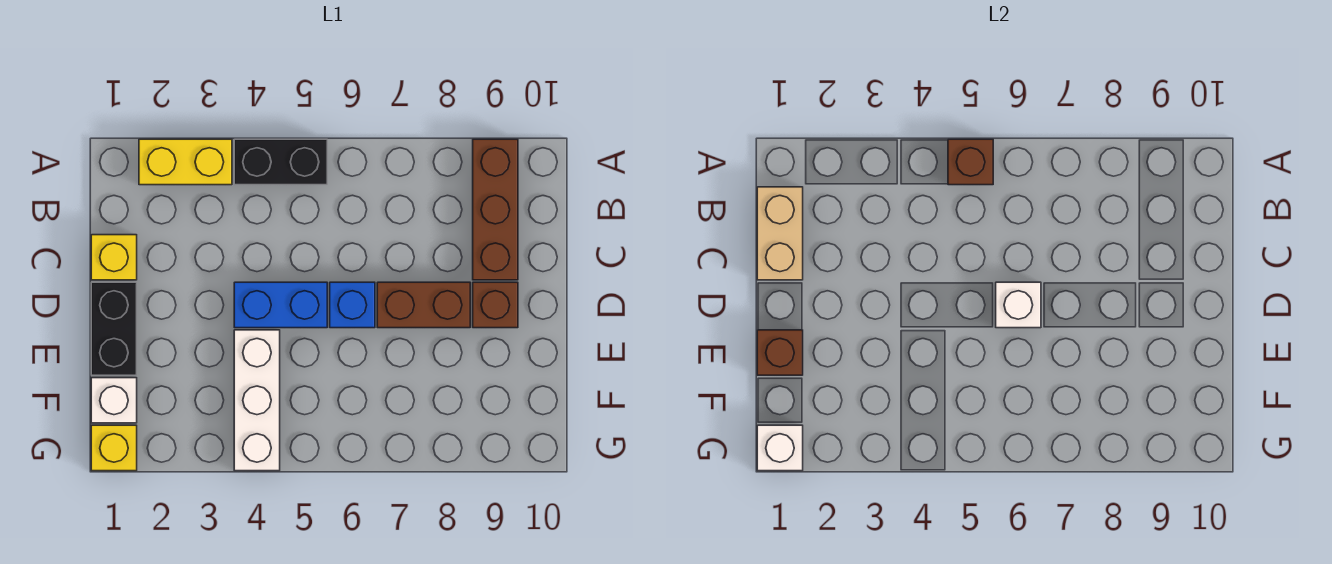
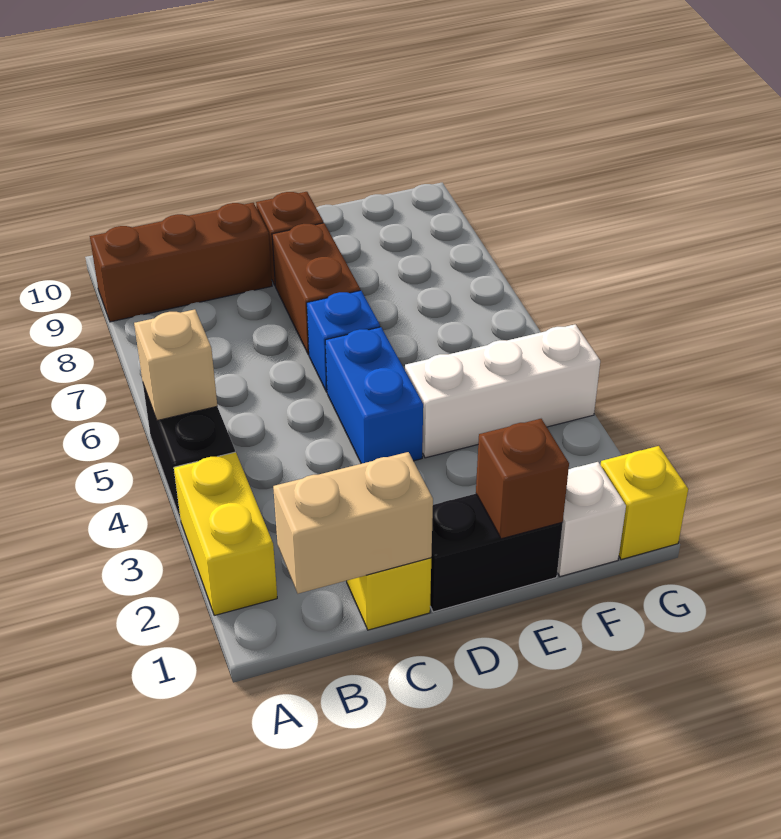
brown brick A5 level 2 -> tan brick A5 level 2
white brick D6 level 2 -> none
white brick G1 level 2 -> none

